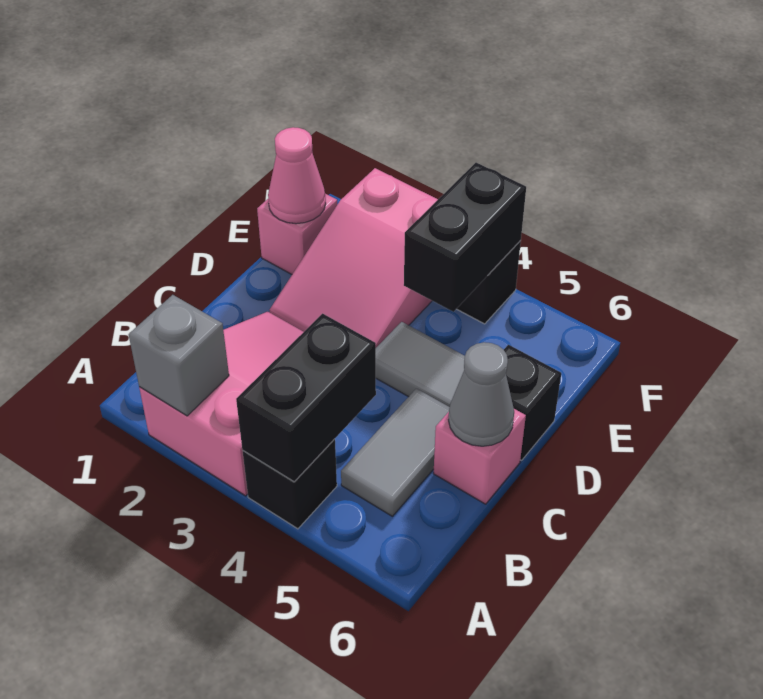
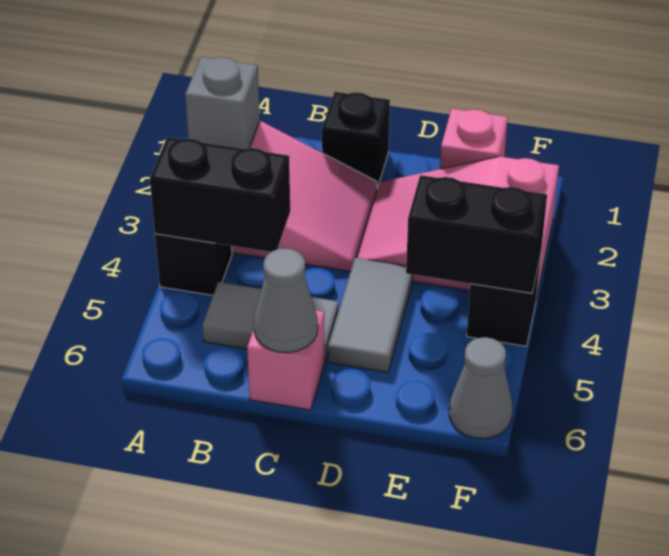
black brick D6 level 1 -> black brick C1 level 1
pink cone E1 level 2 -> none
none -> grey cone F6 level 1

